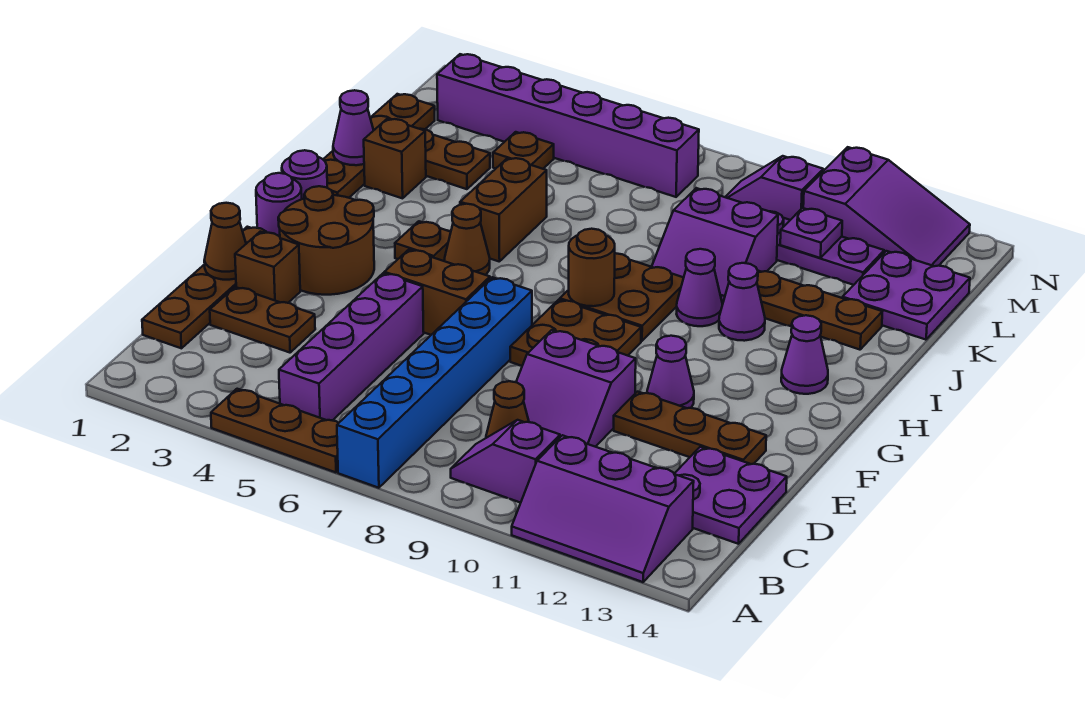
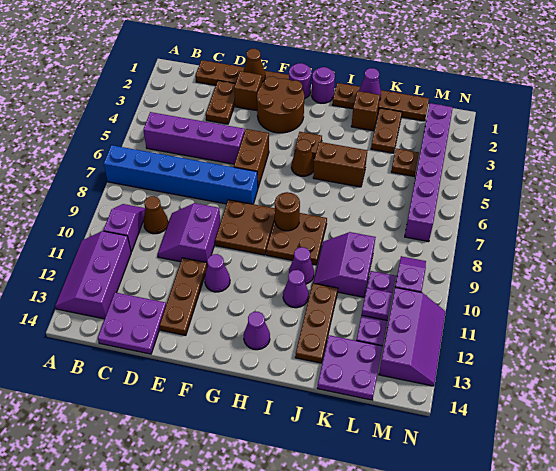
brown plate A4:A6 level 1 -> none
purple slope M11:N13 level 1 top 11 -> purple slope M11:N13 level 1 top M

